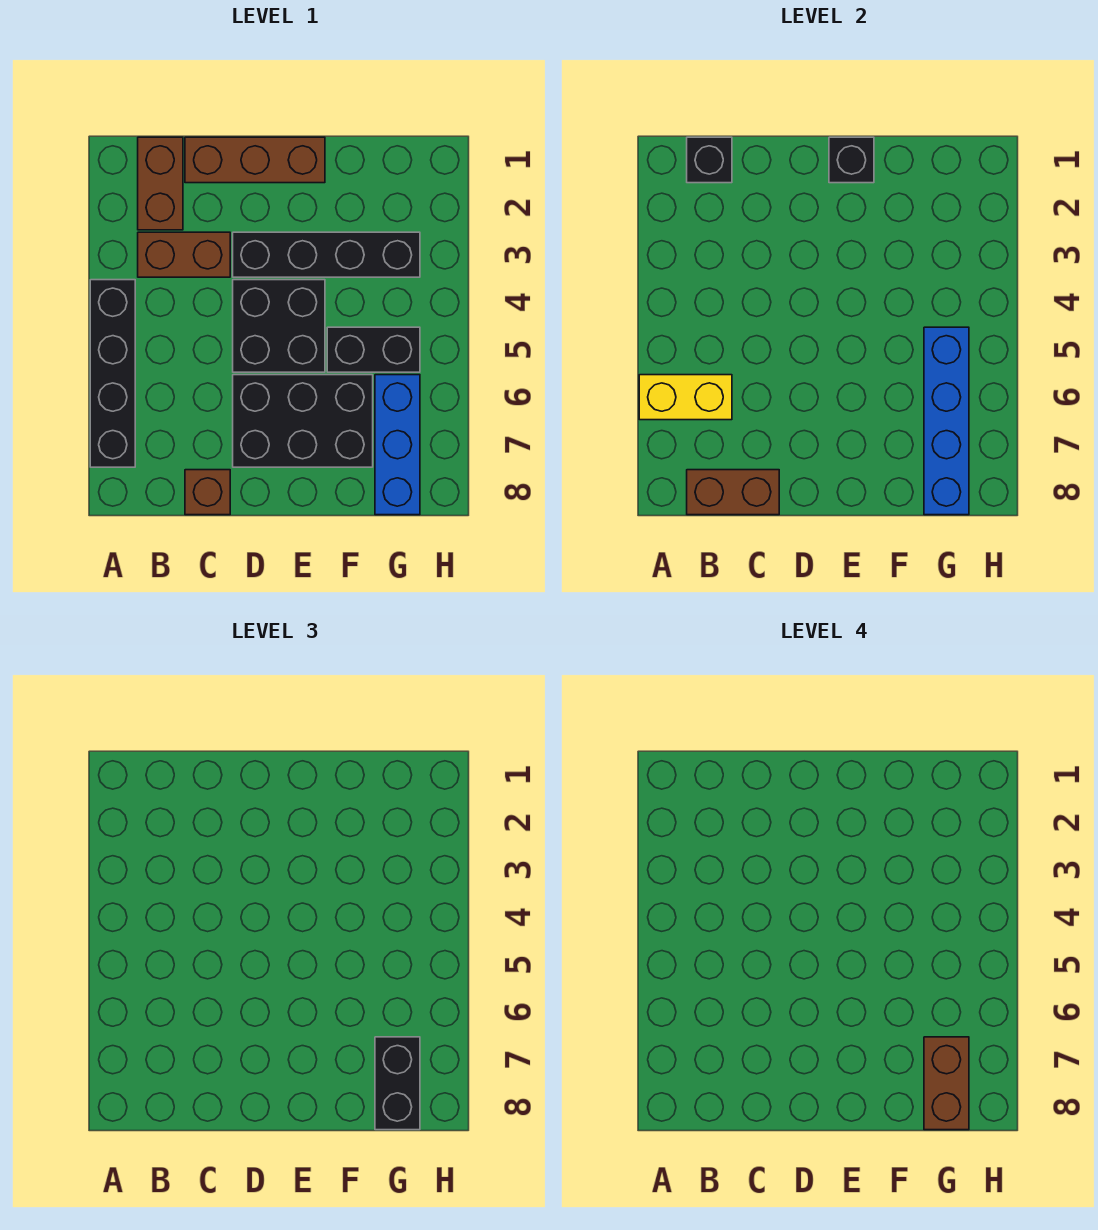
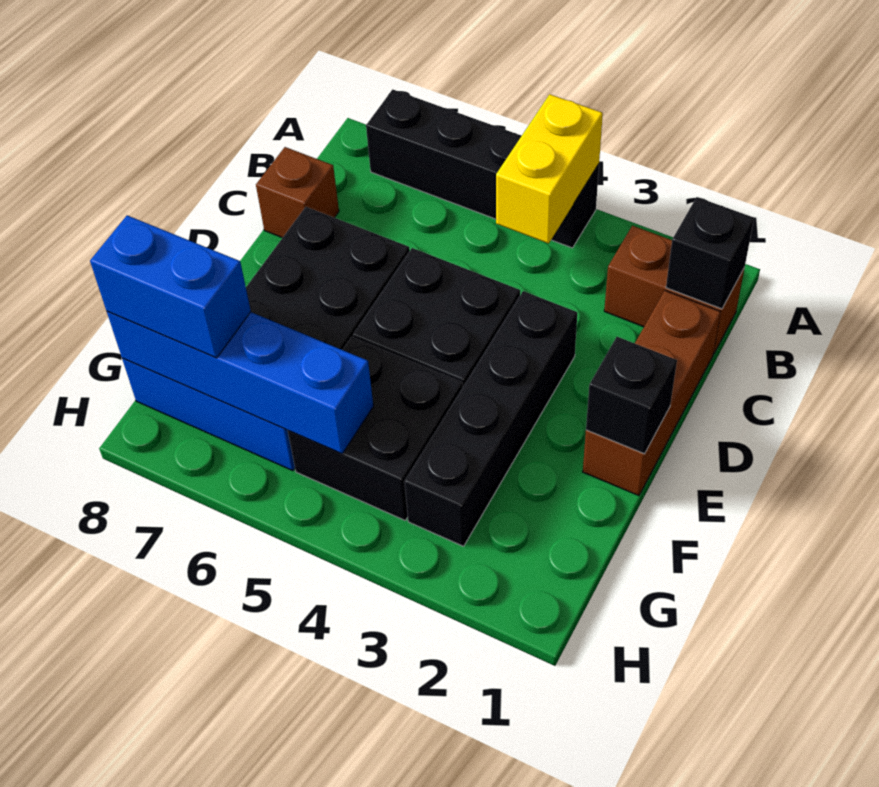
yellow brick A6:B6 level 2 -> yellow brick A4:B4 level 2
brown brick B3:C3 level 1 -> none
brown brick B8:C8 level 2 -> none
black brick F5:G5 level 1 -> black brick F4:G5 level 1
black brick G7:G8 level 3 -> blue brick G7:G8 level 3
brown brick G7:G8 level 4 -> none

